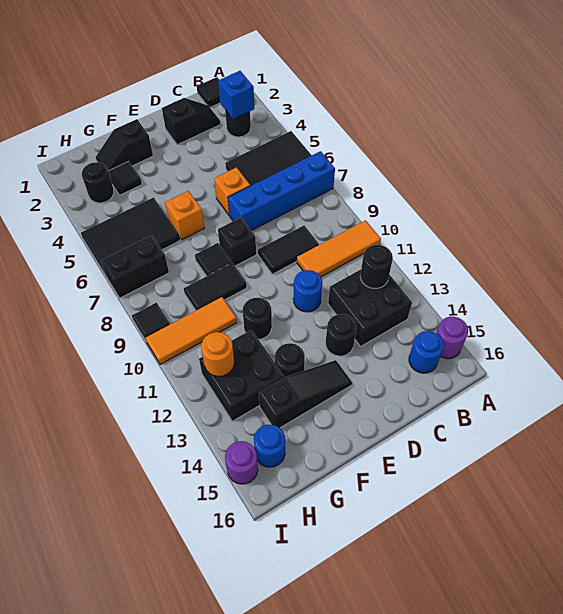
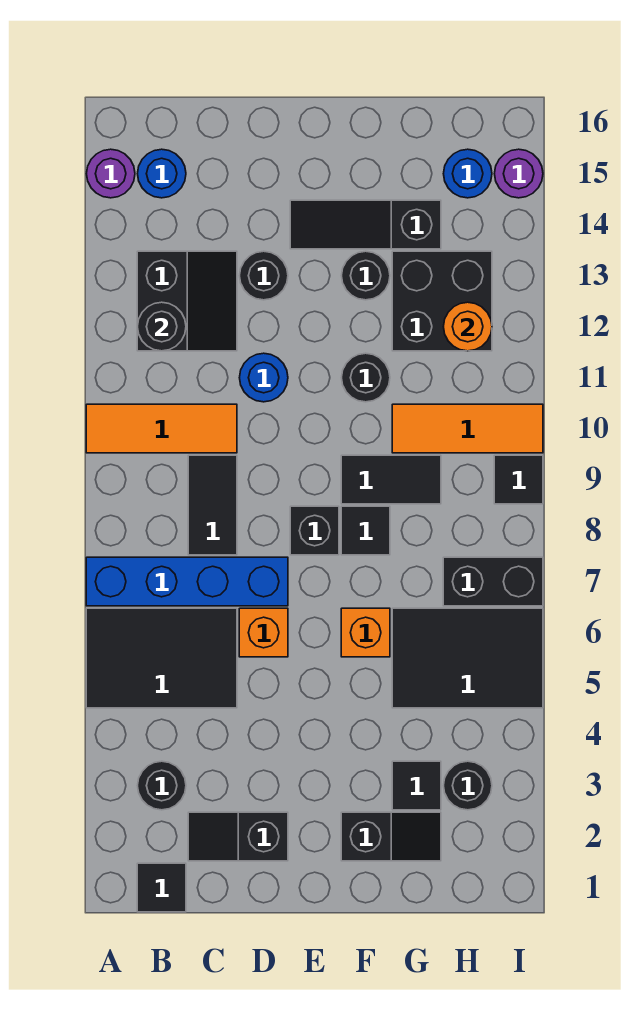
blue brick B3 level 2 -> none
black brick B12:C13 level 1 -> black slope B12:C13 level 1 top B
black tile C9:D9 level 1 -> black tile C8:C9 level 1

